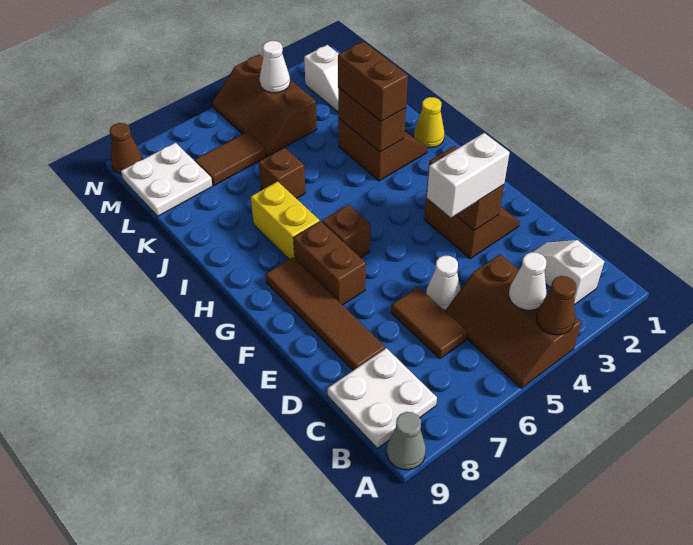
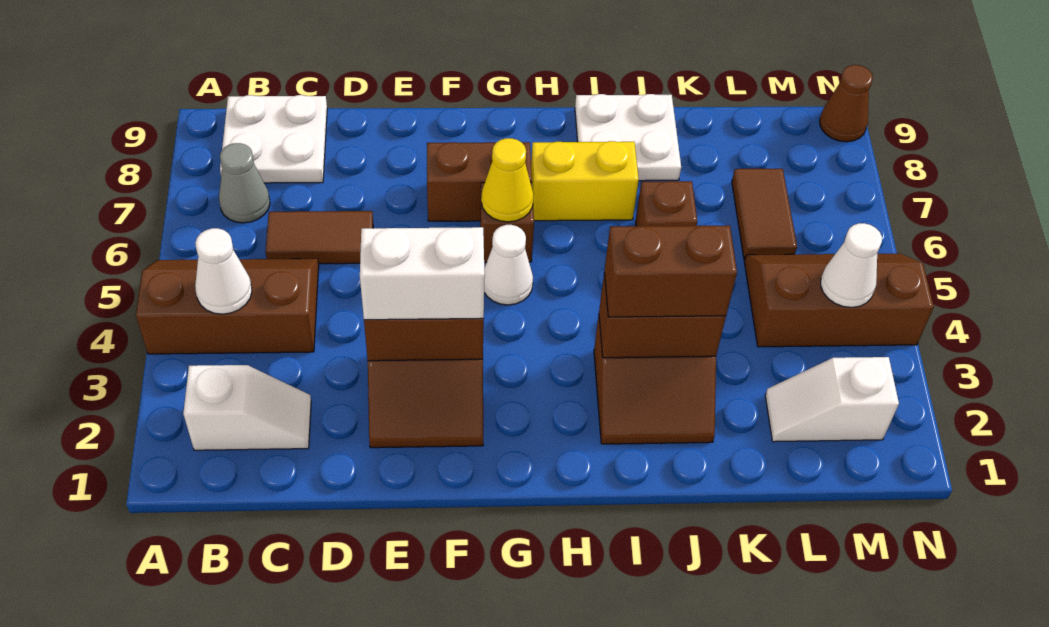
brown cone A4 level 2 -> none
grey cone A9 level 1 -> grey cone B7 level 1
white cone D5 level 1 -> white cone G5 level 1
brown tile D8:G8 level 1 -> none
white brick E3:E4 level 3 -> white brick E3:F3 level 3
yellow cone I1 level 1 -> yellow cone G6 level 2
white plate L8:M9 level 1 -> white plate I8:J9 level 1

